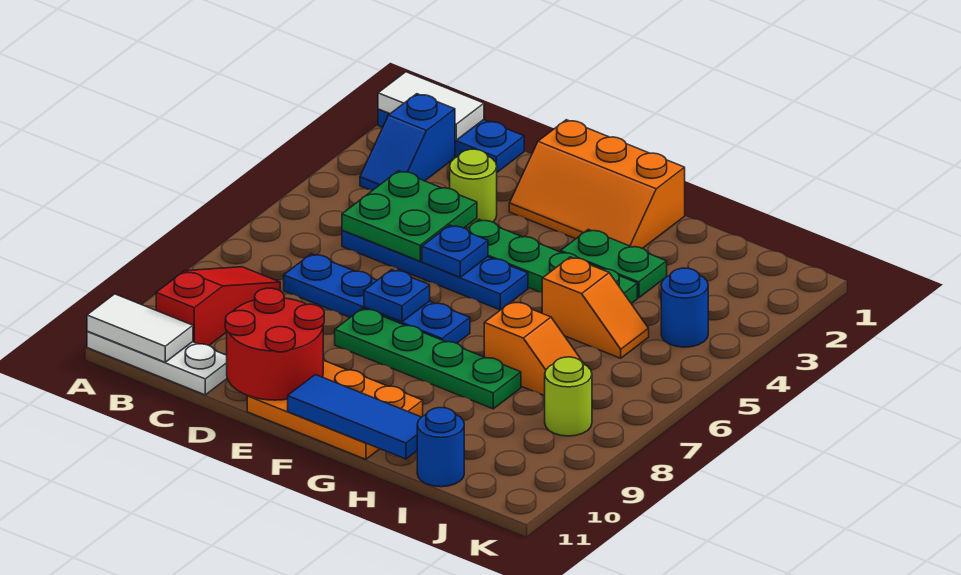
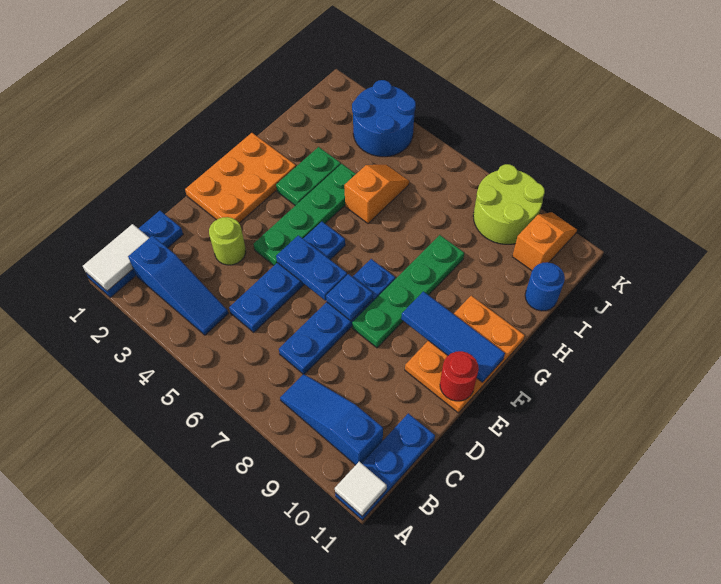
white plate A11:C11 level 1 -> blue plate A11:C11 level 1
white tile A11:B11 level 2 -> white tile A11 level 2
blue slope B2:B3 level 1 top 2 -> blue slope B2:B4 level 1 top 2
red slope B8:B10 level 1 top 10 -> blue slope B8:B10 level 1 top 10
green plate C4:D5 level 2 -> none
red round brick D10:E11 level 2 -> red round brick E11 level 2
orange slope E1:G2 level 1 top 1 -> orange plate E1:G2 level 1
blue plate E5 level 2 -> blue plate E5:E6 level 2
blue tile F11:H11 level 2 -> blue tile F9:F11 level 2
orange slope H7:I7 level 1 top H -> orange slope J10:K10 level 1 top J
blue round brick J4 level 1 -> blue round brick J3:K4 level 1
lime round brick J8 level 1 -> lime round brick J8:K9 level 1

